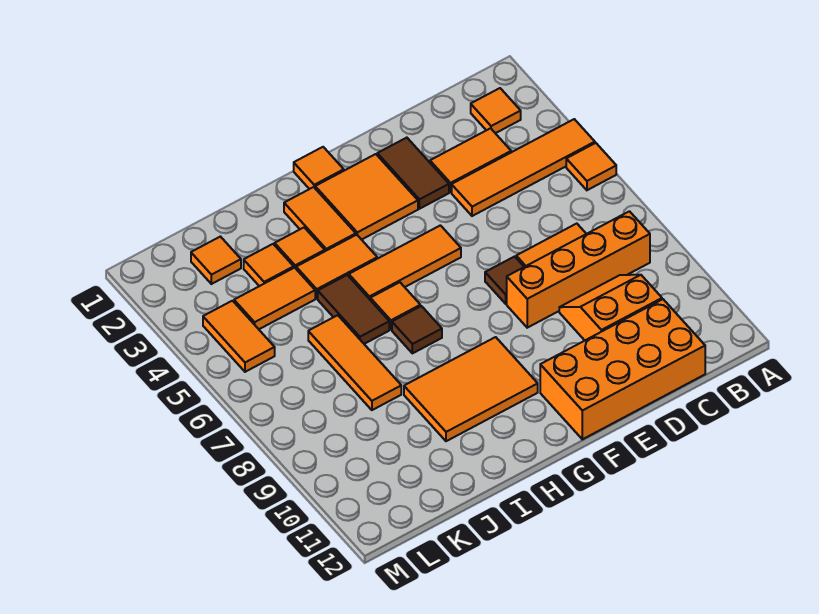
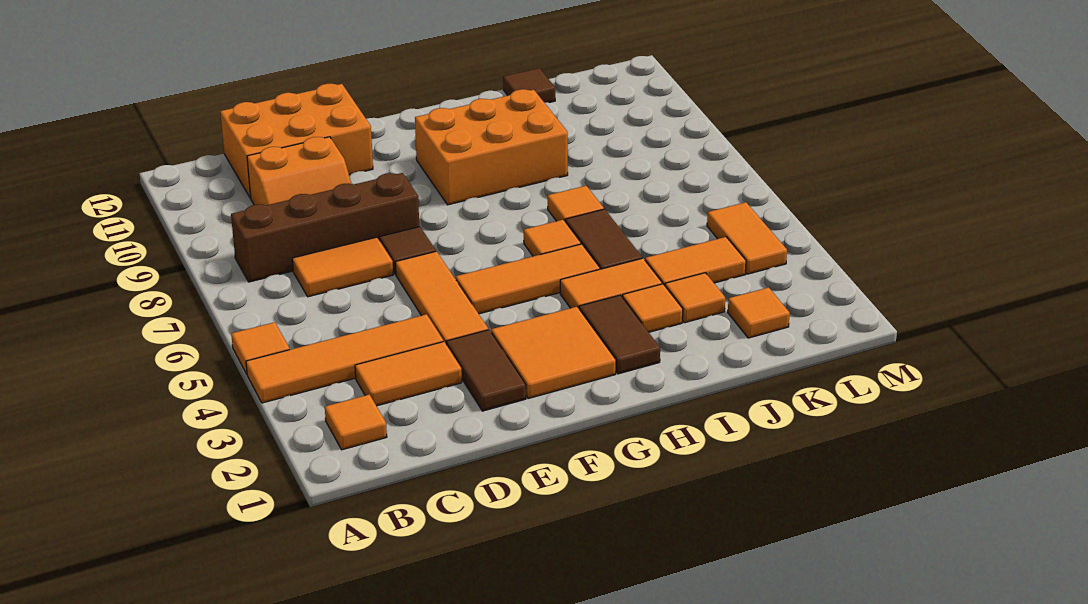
orange brick B8:E8 level 1 -> brown brick B8:E8 level 1
orange brick C11:F12 level 1 -> orange brick C11:E12 level 1
orange tile G1 level 1 -> orange tile I7 level 1
orange tile G9:I10 level 1 -> orange brick G9:I10 level 1
orange tile H2:H3 level 1 -> brown tile H2:H3 level 1
brown tile H7 level 1 -> brown tile J12 level 1
orange tile J6:J8 level 1 -> orange tile E4:E6 level 1

